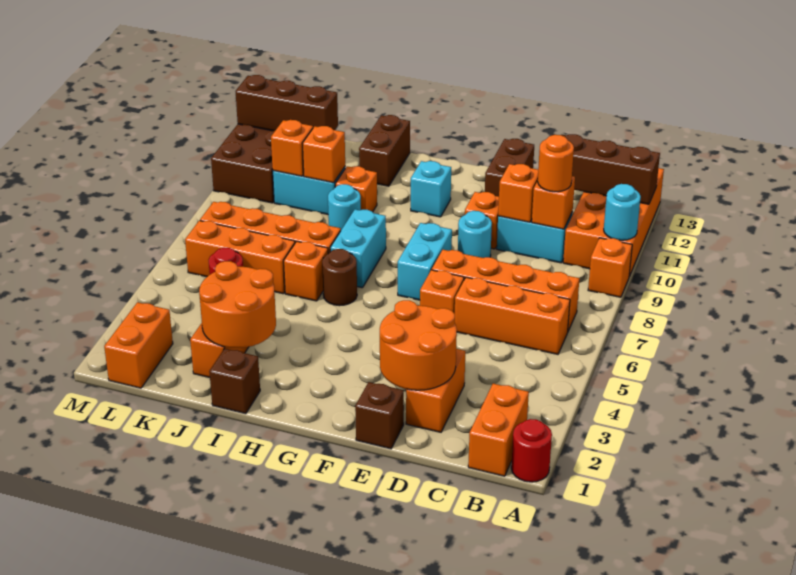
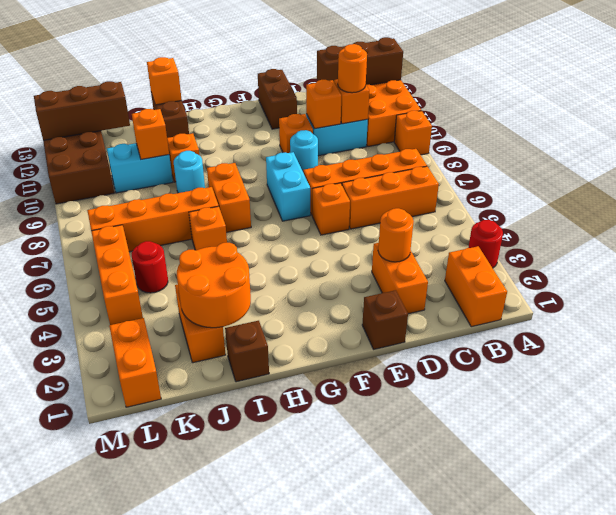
red round brick A1 level 1 -> red round brick A3 level 1
cyan round brick A10 level 2 -> none
orange round brick D2:E3 level 2 -> orange round brick D3 level 2
cyan brick G11 level 1 -> none
brown round brick H6 level 1 -> none
cyan brick H7:H8 level 1 -> orange brick H7:H8 level 1
orange brick J6:L6 level 1 -> orange brick L4:L6 level 1
orange brick K10 level 2 -> orange brick I13 level 2

